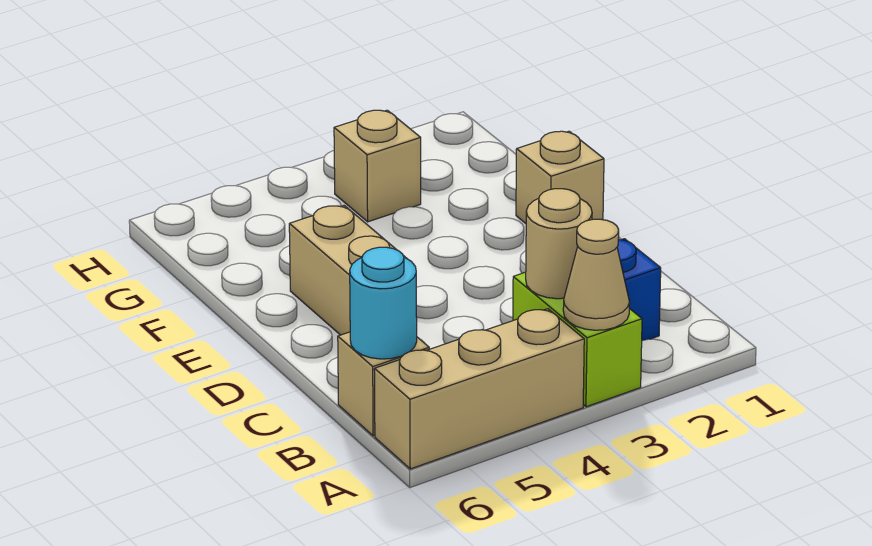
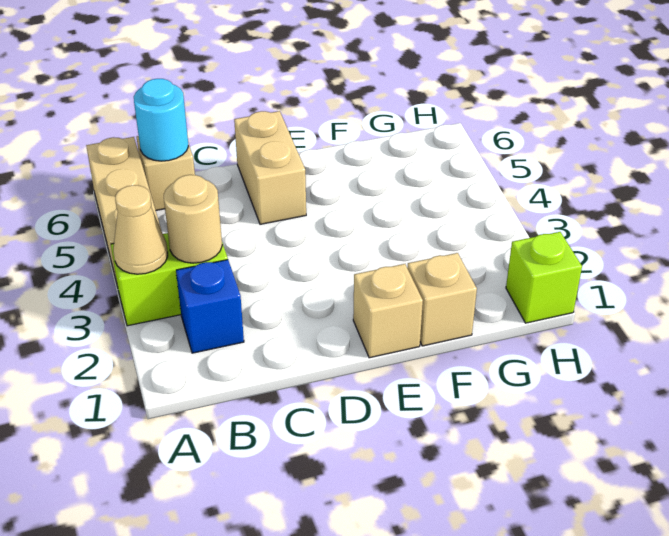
tan brick D5:E5 level 1 -> tan brick D5:D6 level 1
tan brick G3 level 1 -> tan brick F1 level 1
none -> lime brick H1 level 1

